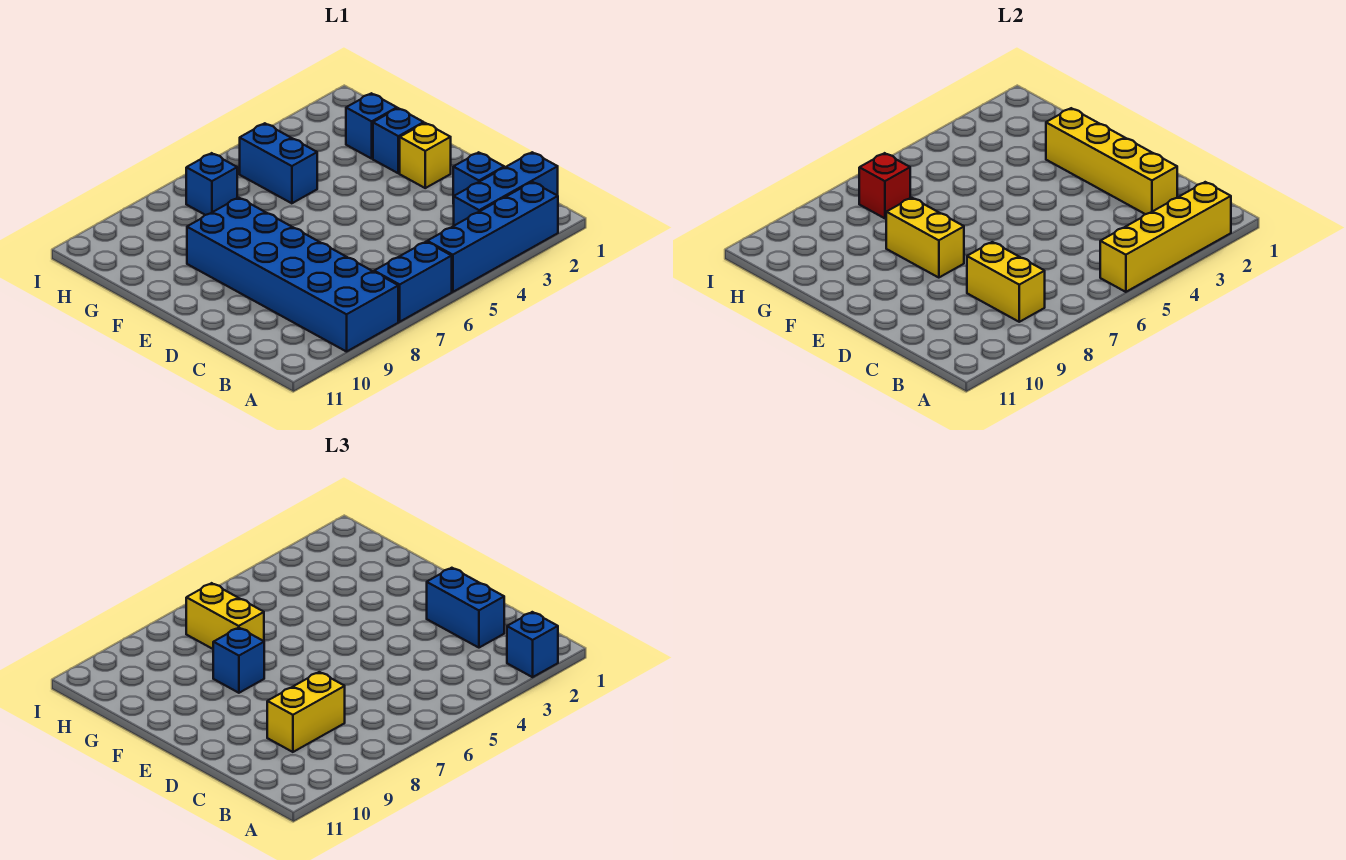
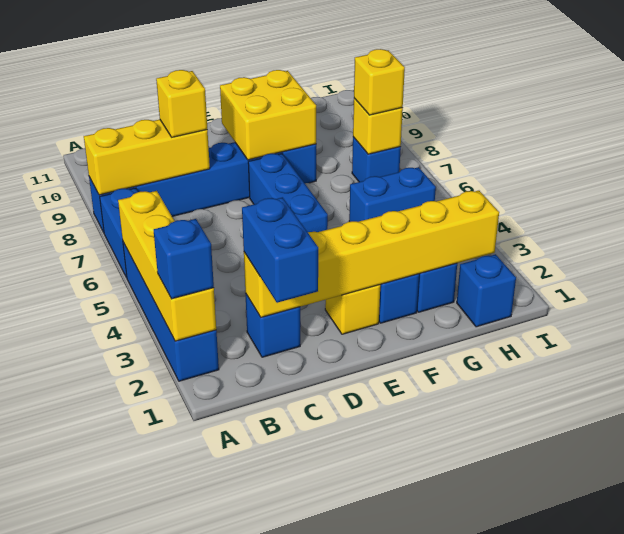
blue brick A8:F9 level 1 -> blue brick A8:F8 level 1
blue brick B1:B3 level 1 -> blue brick E5:E7 level 1
yellow brick B8:C8 level 2 -> yellow brick A8:C8 level 2
yellow brick C2:F2 level 2 -> yellow brick C2:H2 level 2
blue brick C2:D2 level 3 -> blue brick C1:C2 level 3
yellow brick C8:C9 level 3 -> yellow brick C8 level 3
yellow brick E8:F8 level 2 -> yellow brick E8:F9 level 2
blue brick F8 level 3 -> blue brick H1 level 1
yellow brick G7:H7 level 3 -> yellow brick H7 level 3
red brick H7 level 2 -> yellow brick H7 level 2

